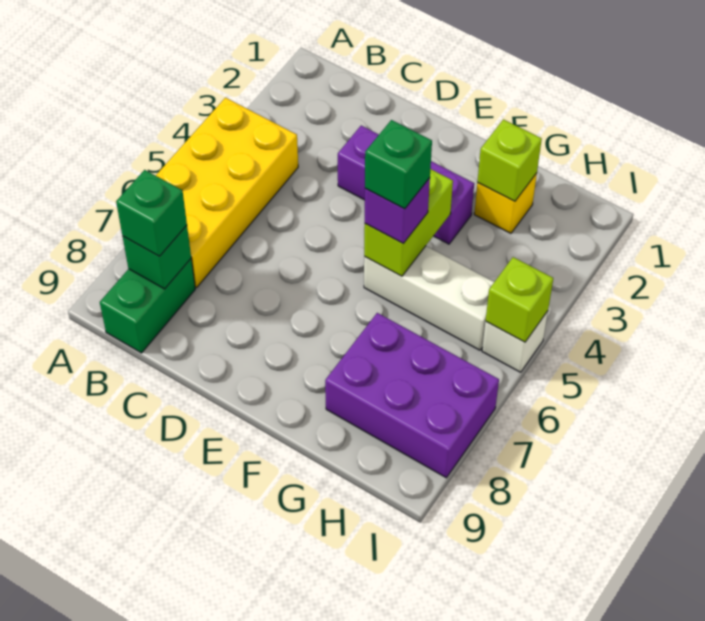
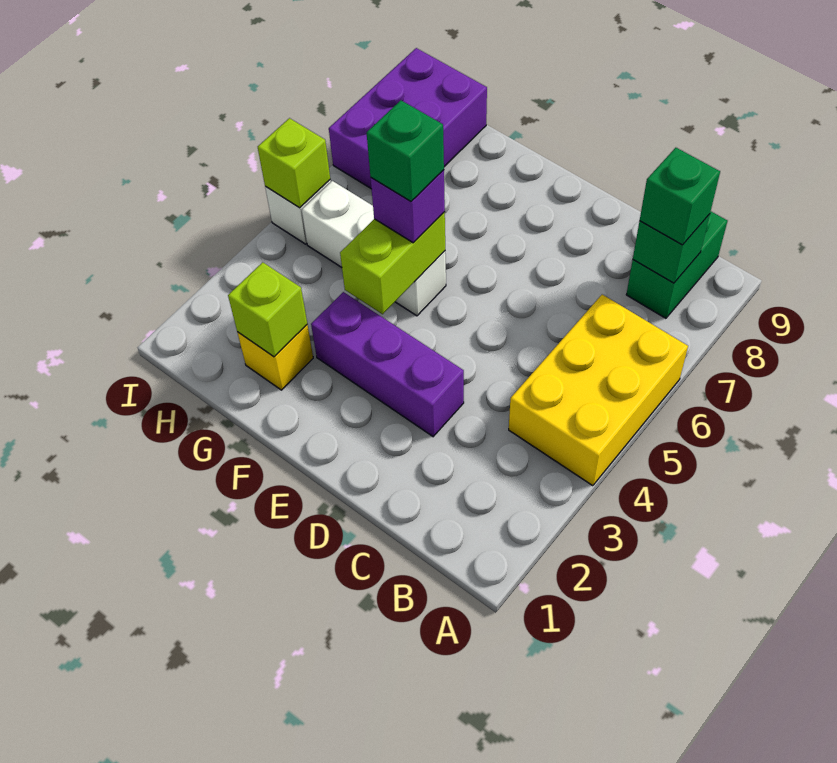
yellow brick A4:B7 level 1 -> yellow brick A4:B6 level 1
purple brick G7:I8 level 1 -> purple brick H7:I9 level 1

